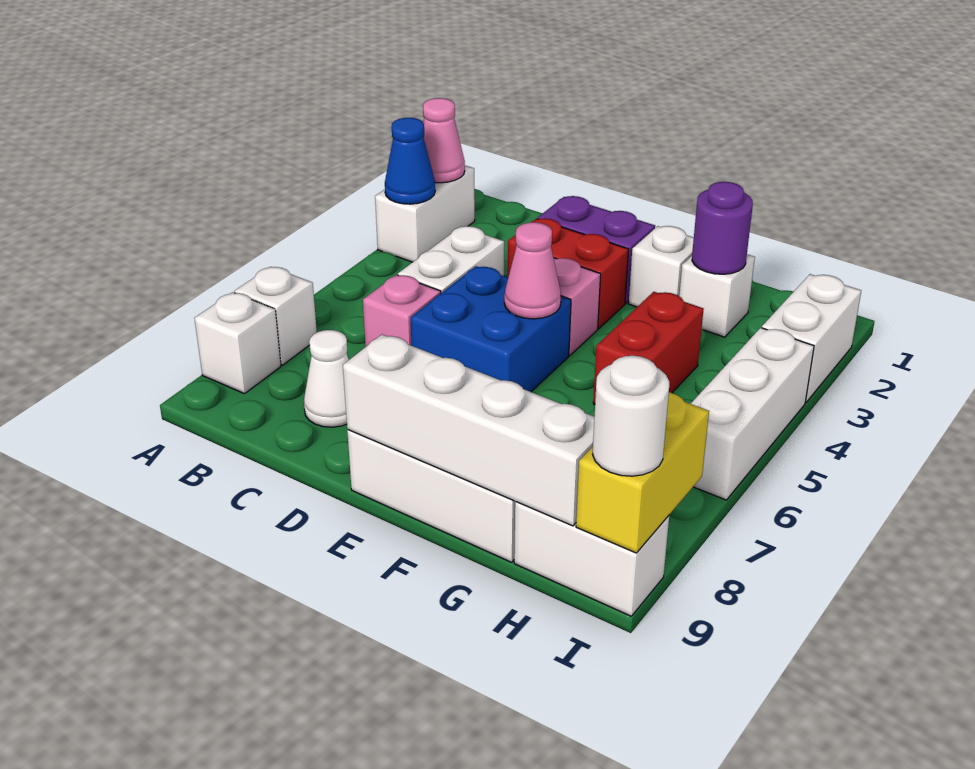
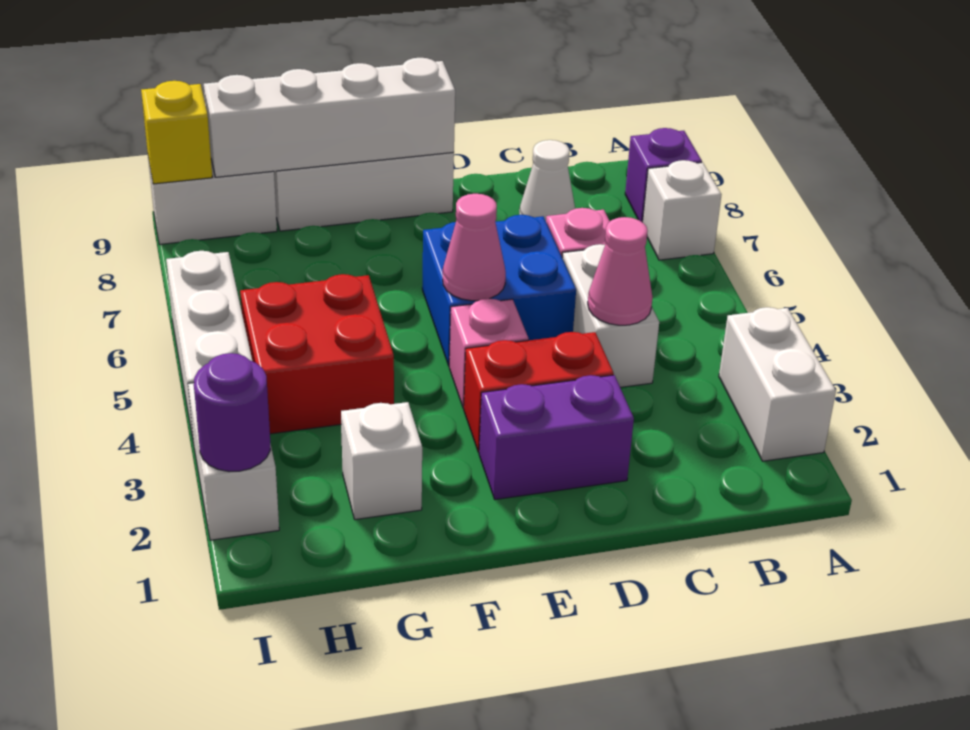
pink cone A2 level 2 -> pink cone C4 level 2
blue cone A3 level 2 -> none
white brick A8 level 1 -> purple brick A8 level 1
white brick F2 level 1 -> none
purple round brick G2 level 2 -> purple round brick I2 level 2
red brick G4:G5 level 1 -> red brick G4:H5 level 1
yellow brick I8:I9 level 2 -> yellow brick I9 level 2
white round brick I9 level 3 -> none

